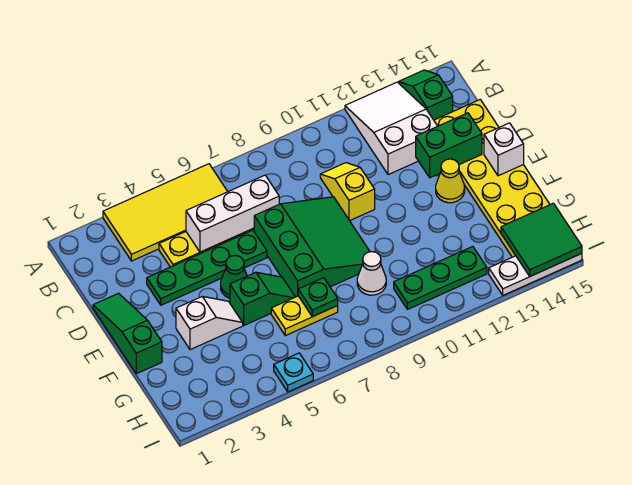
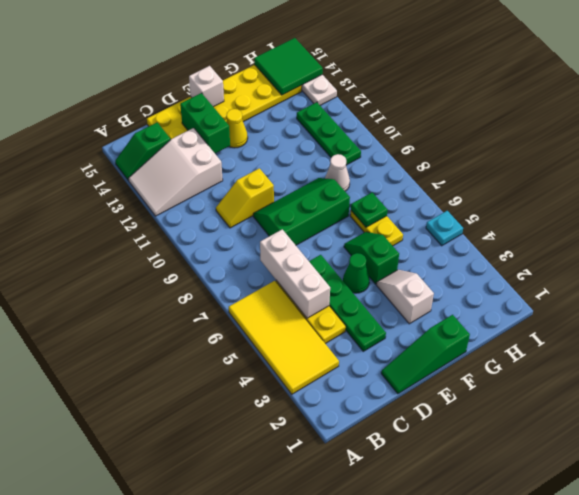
green slope D7:F9 level 1 top 7 -> green slope D8:F9 level 1 top 8

